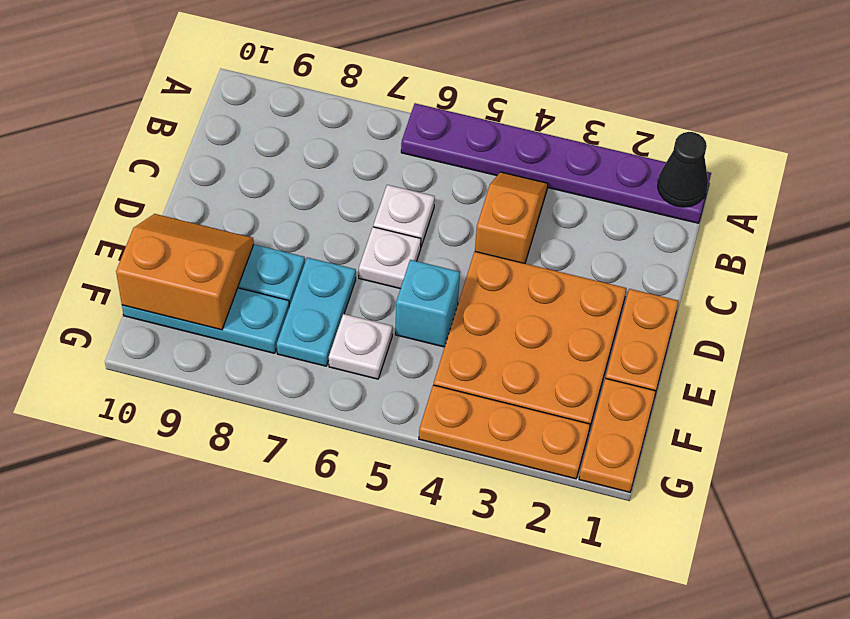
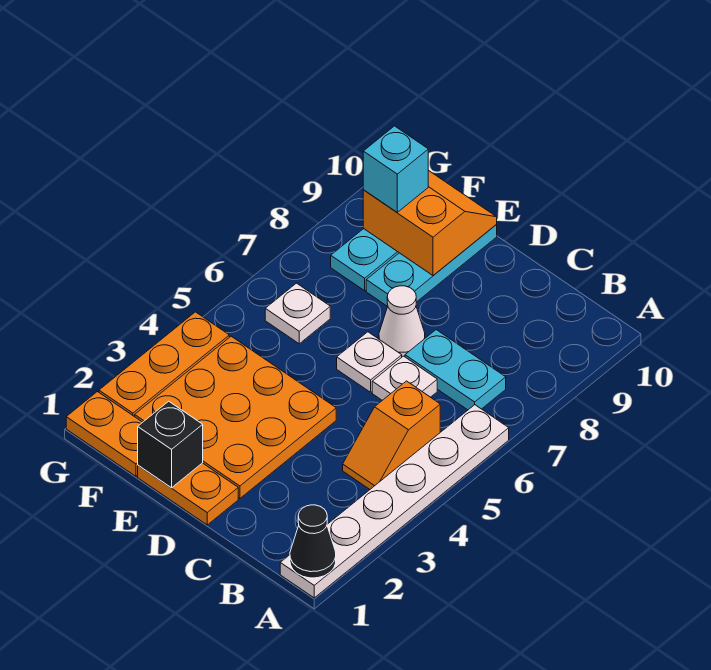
purple plate A1:A6 level 1 -> white plate A1:A6 level 1
orange slope B4:C4 level 1 top C -> orange slope B4:B5 level 1 top 5
none -> white cone D7 level 1
none -> black brick E1 level 2
cyan brick E5 level 1 -> cyan brick F9 level 3
cyan plate E7:F7 level 1 -> cyan plate B7:C7 level 1
orange slope E9:F10 level 2 top F -> orange slope E9:F10 level 2 top 9

